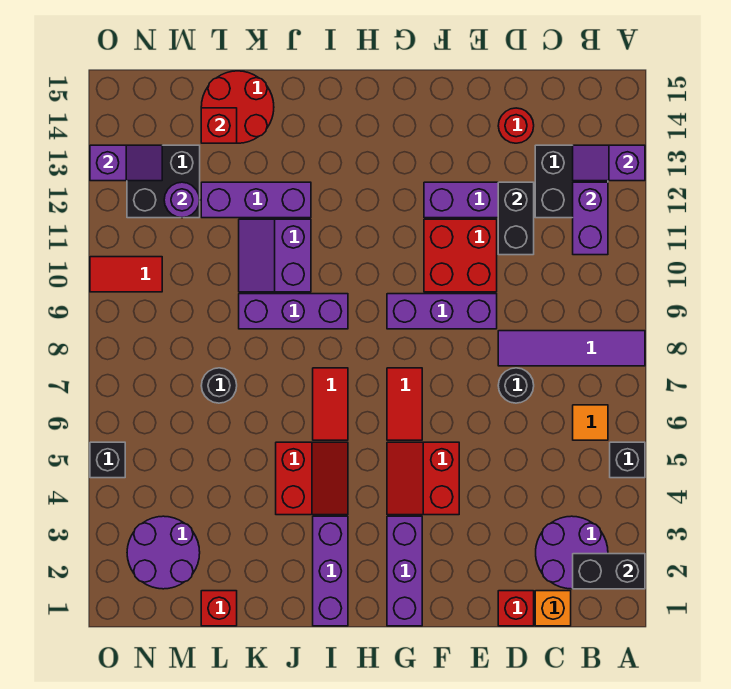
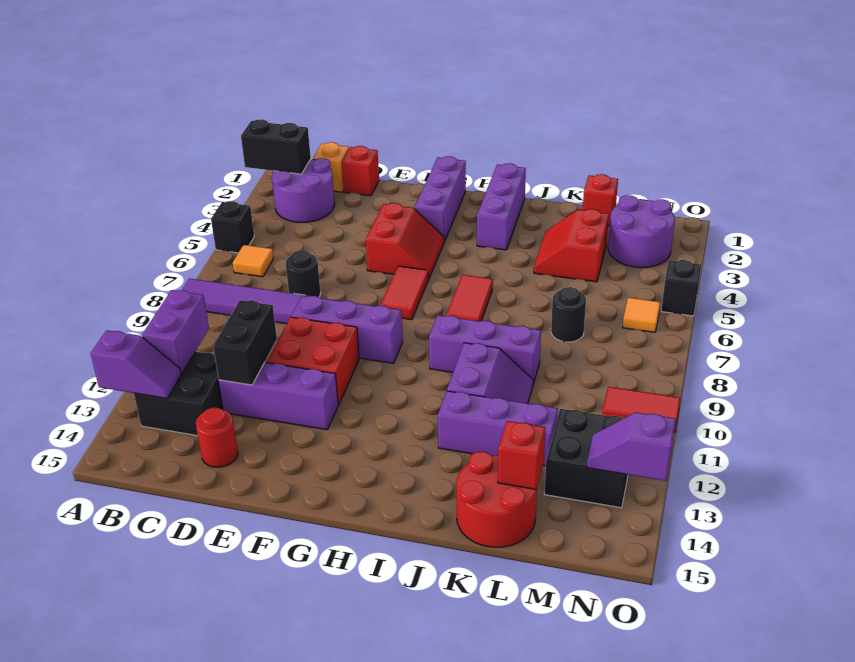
red slope I4:J5 level 1 top J -> red slope K3:L4 level 1 top L
purple round brick M12 level 2 -> none
none -> orange tile N6 level 1

